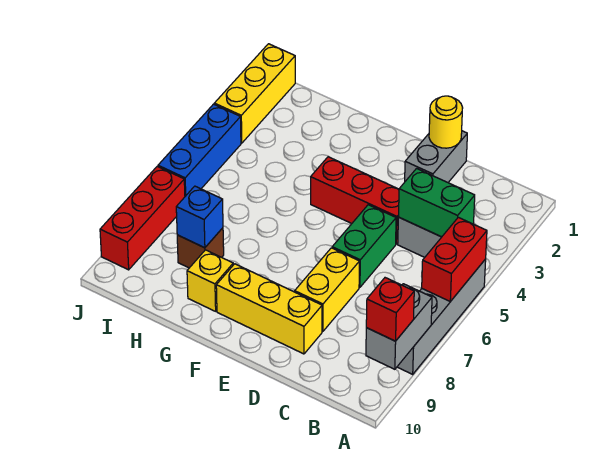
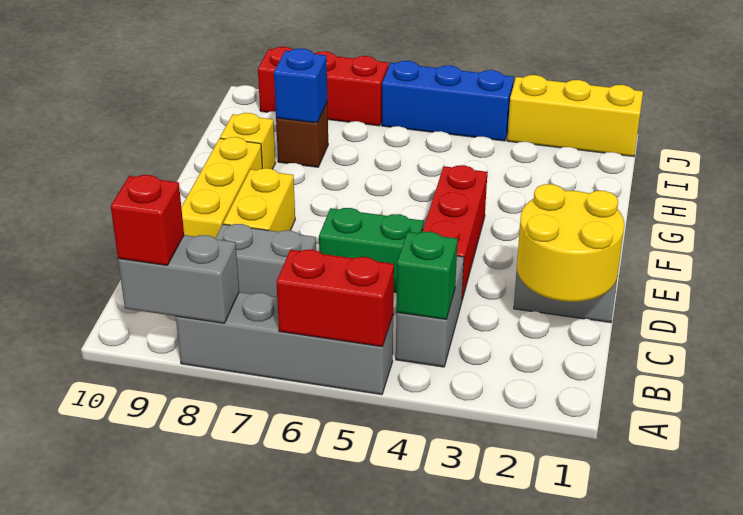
green brick B4:C4 level 2 -> green brick B4 level 2
none -> grey brick C7:C8 level 1
yellow round brick D1 level 2 -> yellow round brick C1:D2 level 2
yellow brick D7:D8 level 1 -> yellow brick D8:E8 level 1

